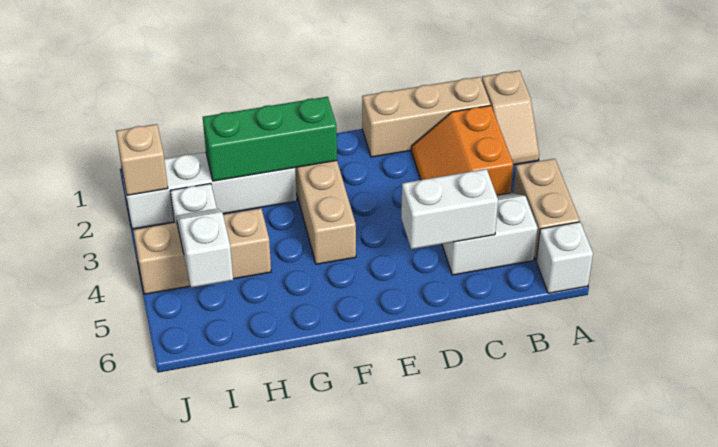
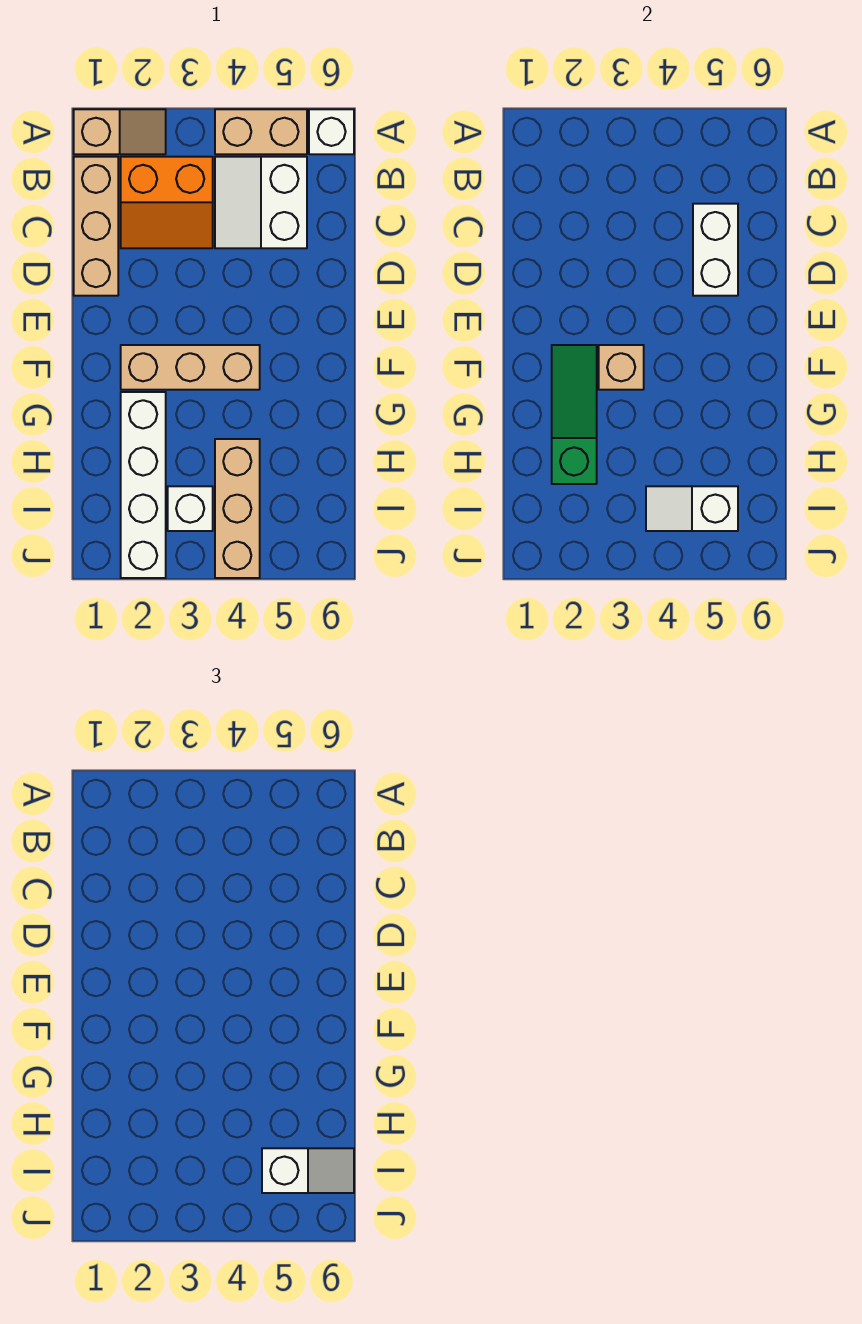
green brick F2:H2 level 2 -> green slope F2:H2 level 2 top H
none -> white slope I5:I6 level 3 top 5
tan brick J2 level 2 -> tan brick F3 level 2

